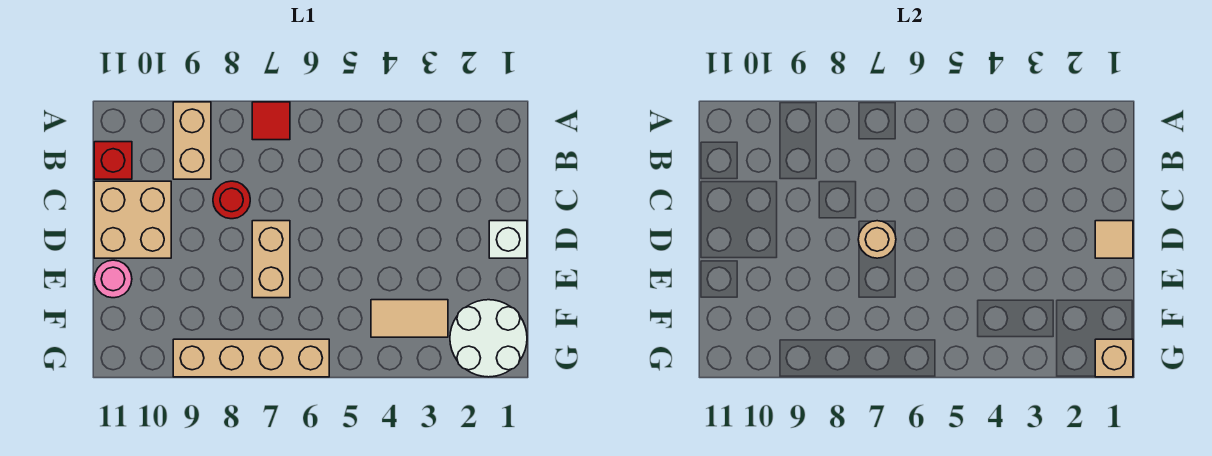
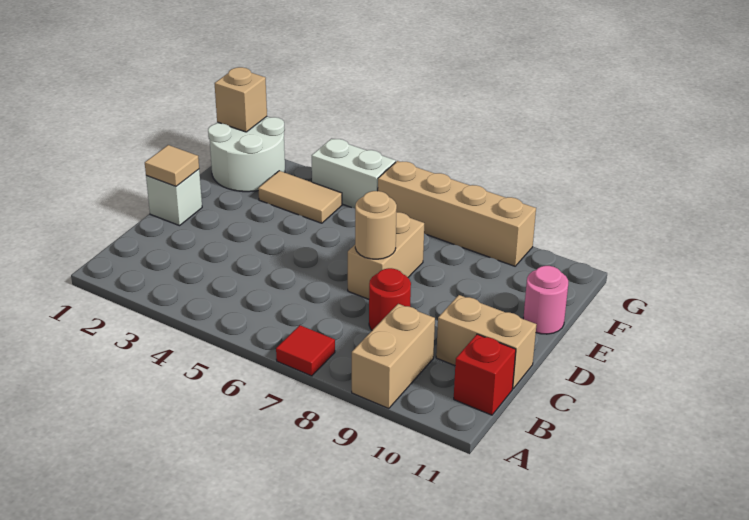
tan brick C10:D11 level 1 -> tan brick C10:C11 level 1
none -> white brick G4:G5 level 1

